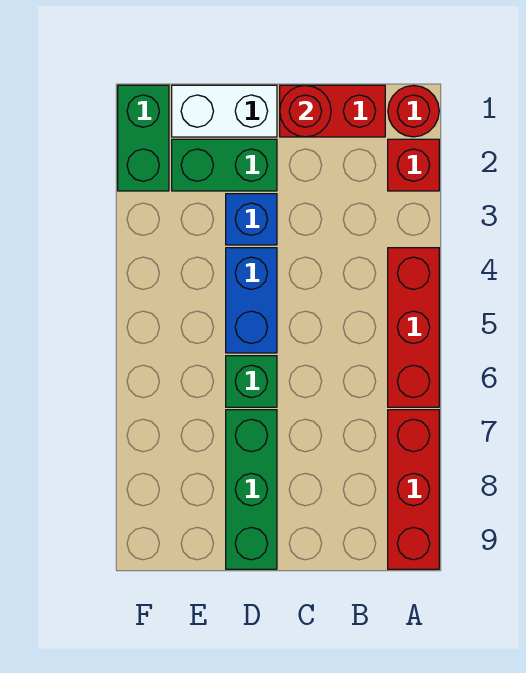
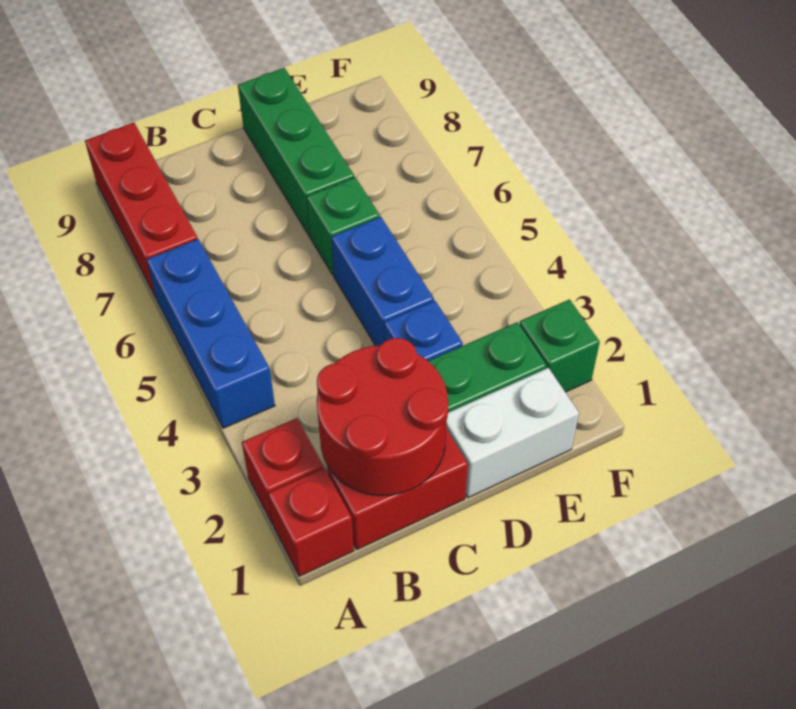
red round brick A1 level 1 -> red brick A1 level 1
red brick A4:A6 level 1 -> blue brick A4:A6 level 1
red round brick C1 level 2 -> red round brick B1:C2 level 2
green brick F1:F2 level 1 -> green brick F2 level 1

